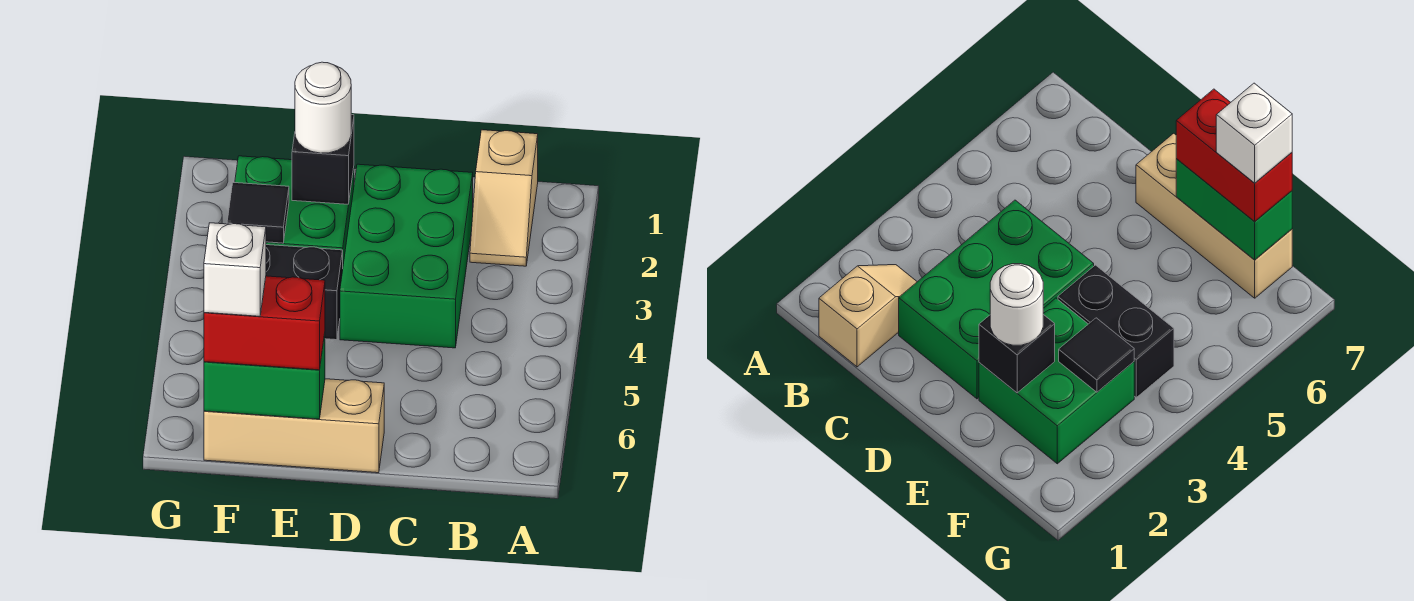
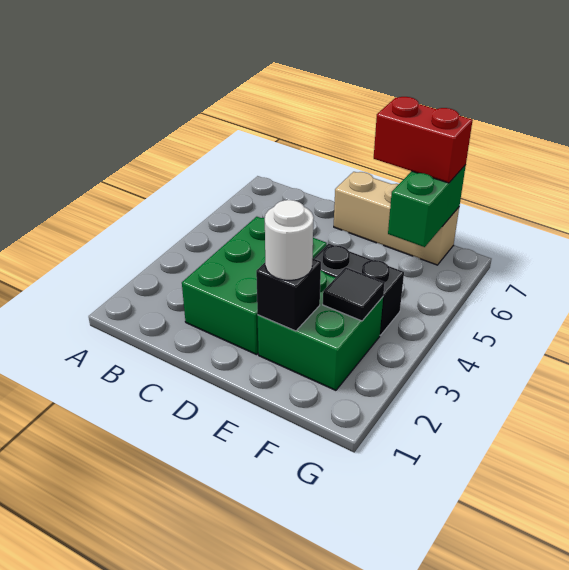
tan slope B1:B2 level 1 top 1 -> none
green brick E7:F7 level 2 -> green brick F6:F7 level 2
white brick F7 level 4 -> none

